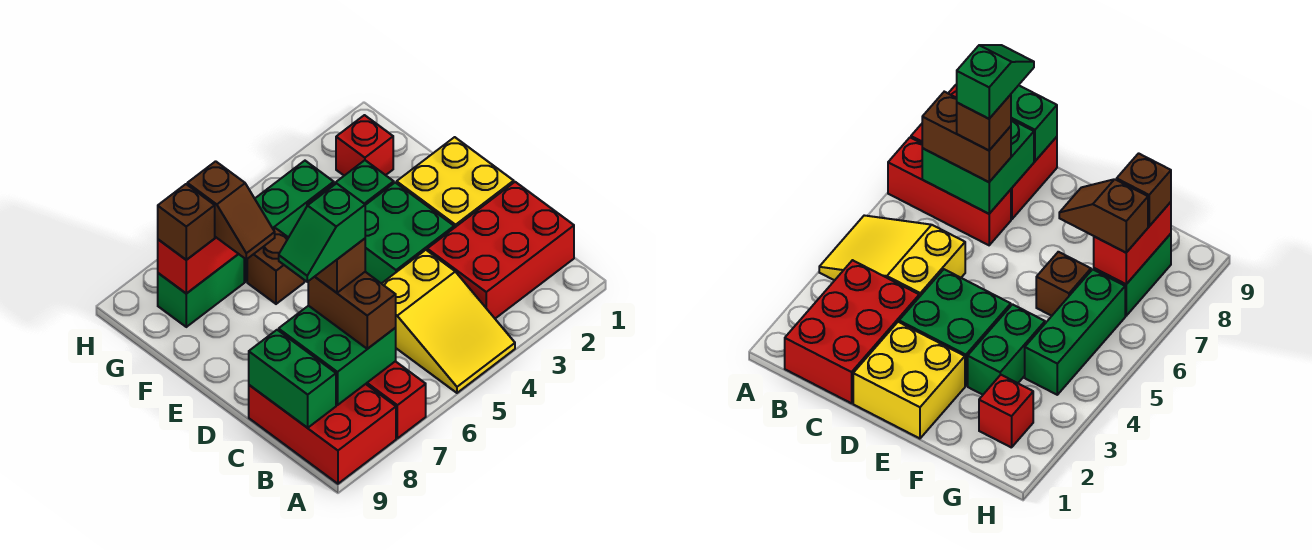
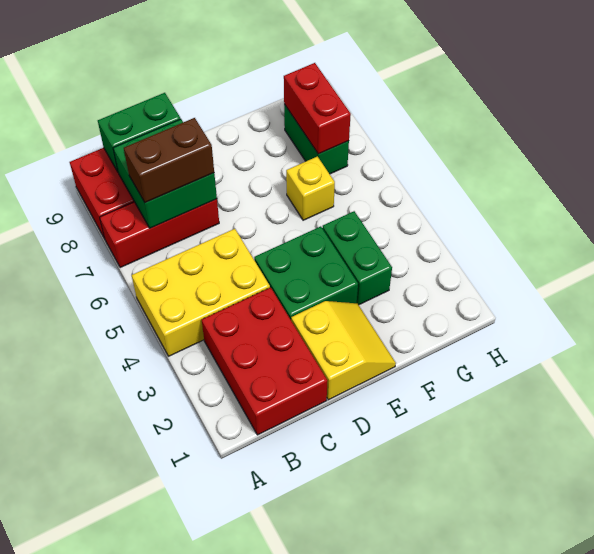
yellow slope A4:C5 level 1 top C -> yellow brick A4:C5 level 1
brown brick C7 level 4 -> none
green slope C7:C8 level 5 top 7 -> none
yellow brick D1:E2 level 1 -> yellow slope D1:E2 level 1 top D
brown brick F6 level 1 -> yellow brick F6 level 1
brown slope F7:G7 level 3 top G -> none
red brick G2 level 1 -> none
green brick G4:G6 level 1 -> none
brown brick G8 level 3 -> none

